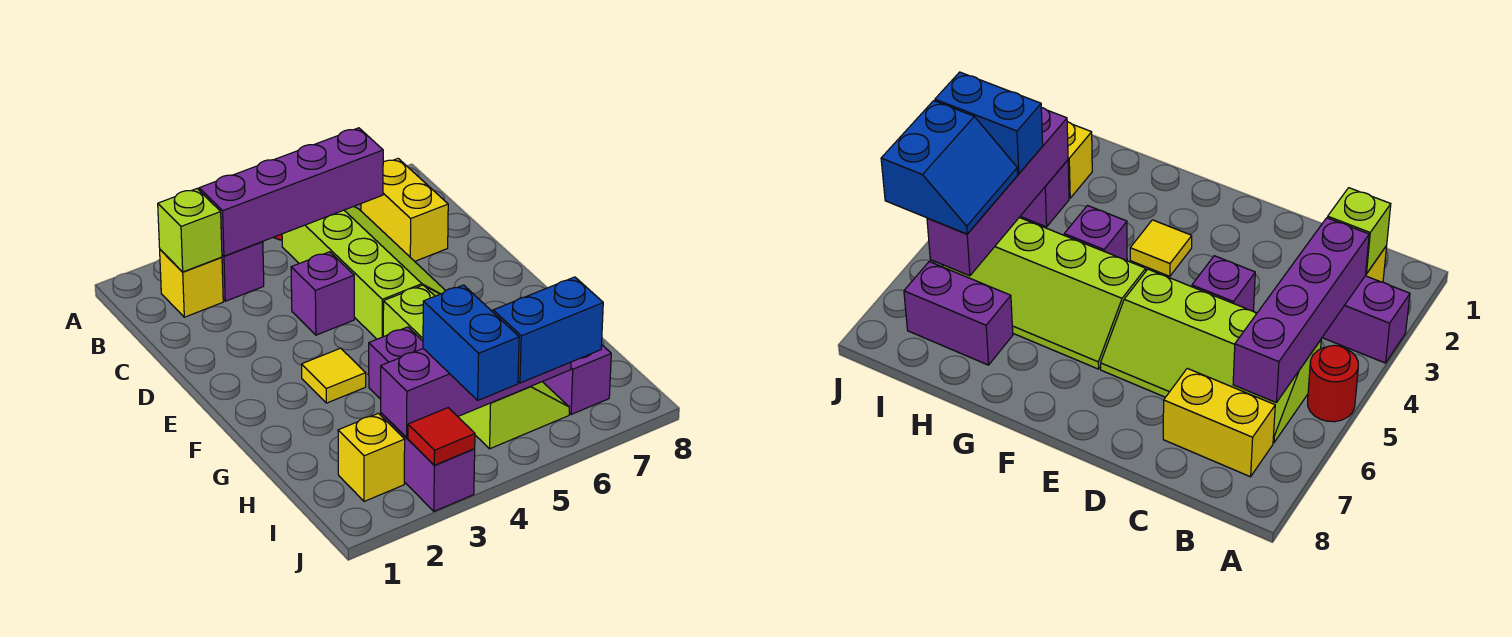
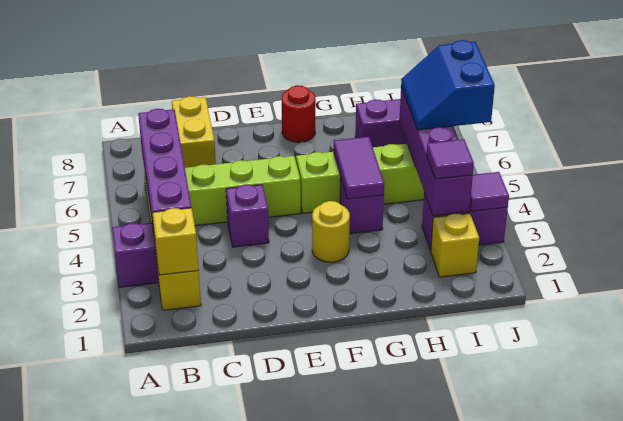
red round brick A5 level 1 -> red round brick F8 level 1
lime brick B2 level 2 -> yellow brick B2 level 2
yellow brick B7:C7 level 1 -> yellow brick C7:C8 level 1
yellow tile F3 level 1 -> yellow round brick F3 level 1
none -> purple tile G4:G5 level 2
none -> purple tile I3 level 3
blue brick I4:J4 level 3 -> none
red tile J3 level 2 -> purple tile J3 level 2

